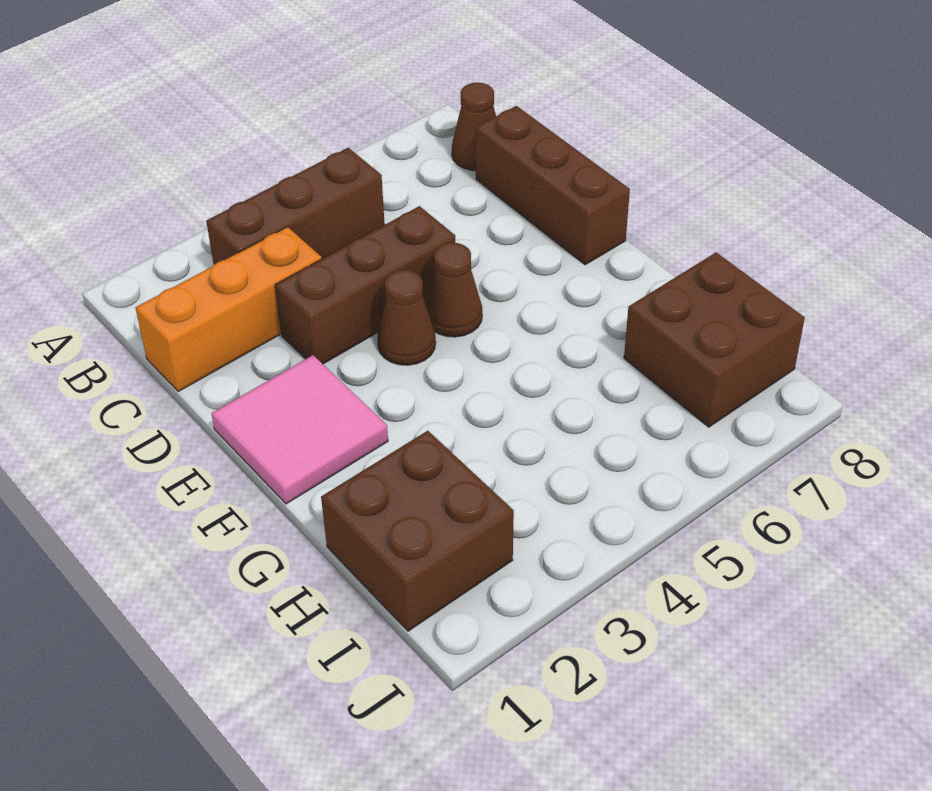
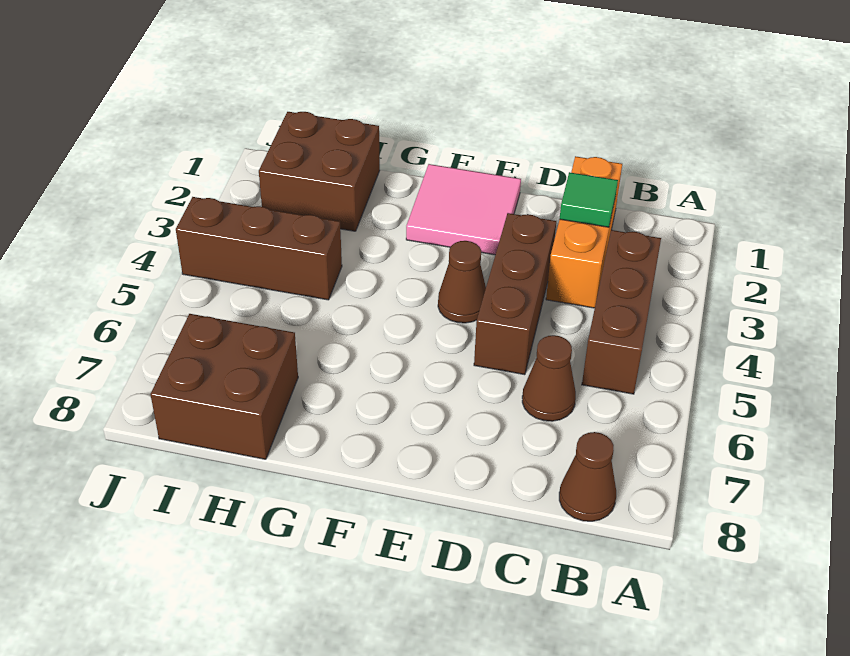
none -> green tile C2 level 2
brown brick C8:E8 level 1 -> brown brick H4:J4 level 1
brown cone E5 level 1 -> brown cone C6 level 1

